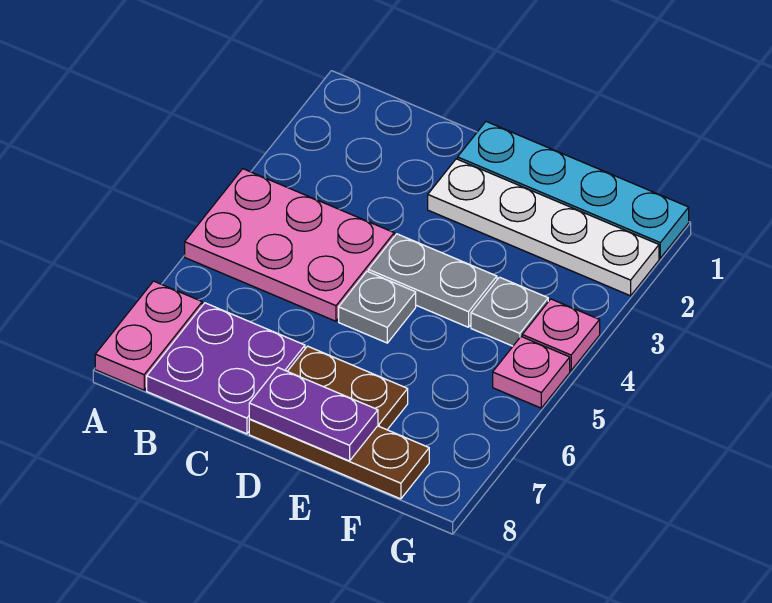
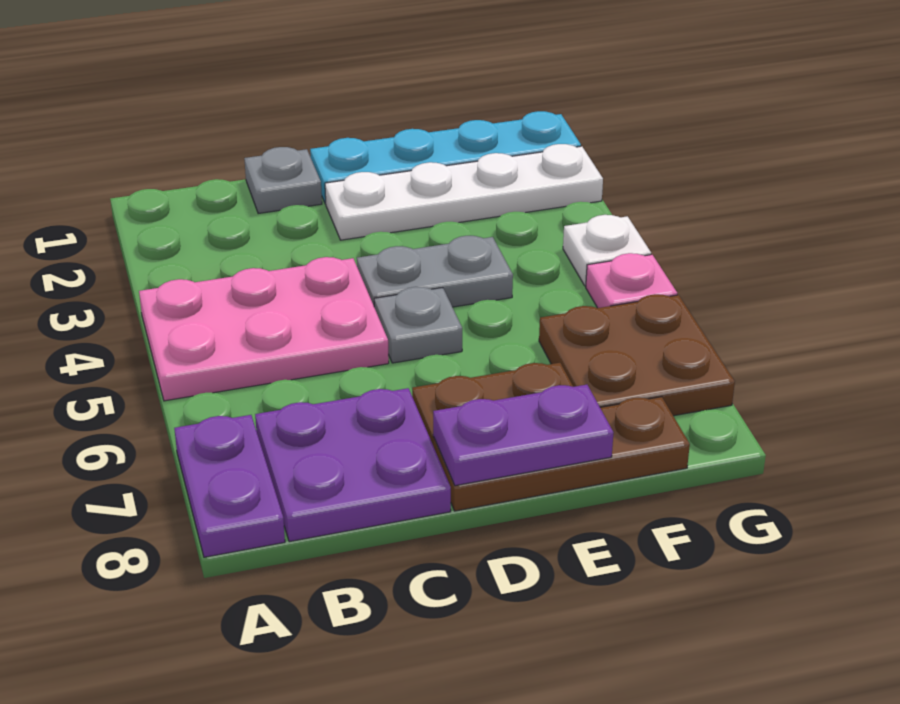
pink plate A7:A8 level 1 -> purple plate A7:A8 level 1
grey plate F4 level 1 -> grey plate C1 level 1
none -> brown plate F6:G7 level 1
pink plate G4 level 1 -> white plate G4 level 1

